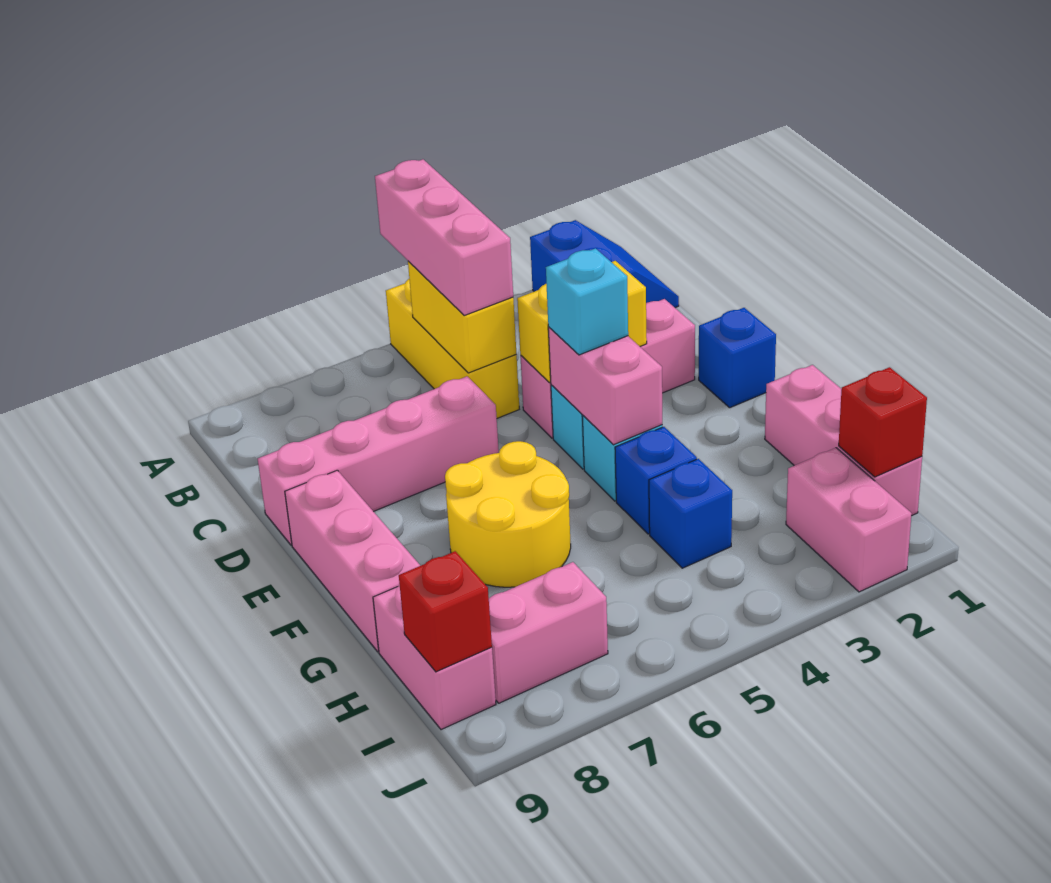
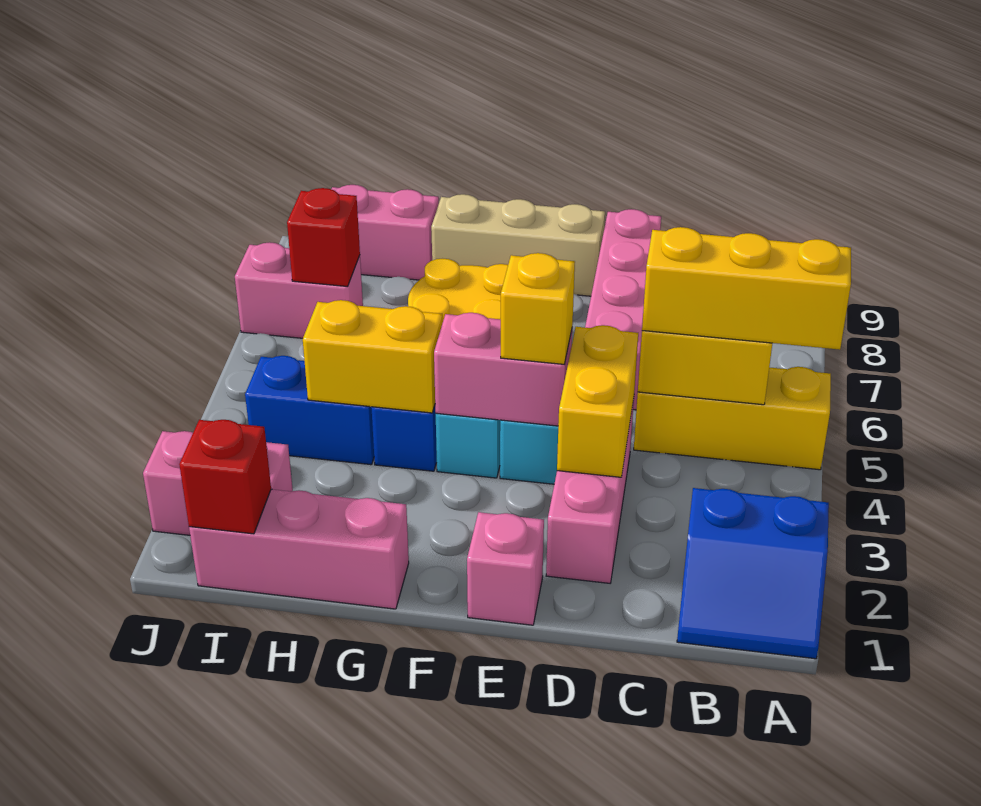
pink brick A5:C5 level 3 -> yellow brick A5:C5 level 3
blue brick E1 level 1 -> pink brick E1 level 1
cyan brick E4 level 3 -> yellow brick E4 level 3
pink brick E9:G9 level 1 -> tan brick E9:G9 level 1
none -> yellow brick G4:H4 level 2
blue brick H4 level 1 -> blue brick H4:I4 level 1
pink brick I7:I8 level 1 -> pink brick I7:J7 level 1
red brick I9 level 2 -> red brick I7 level 2

